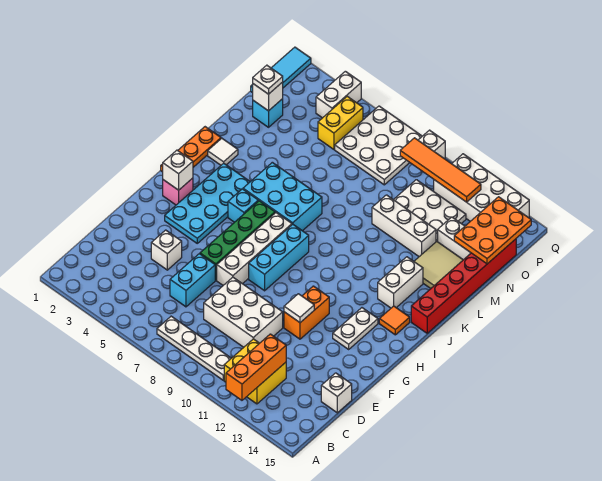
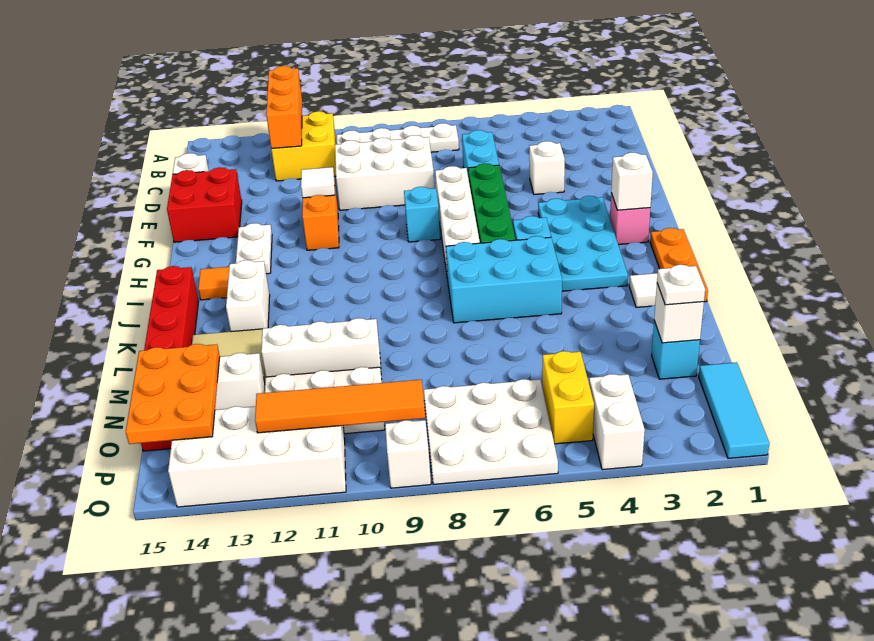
none -> red brick E14:F15 level 1
cyan brick G8:I8 level 1 -> cyan brick G8 level 1

